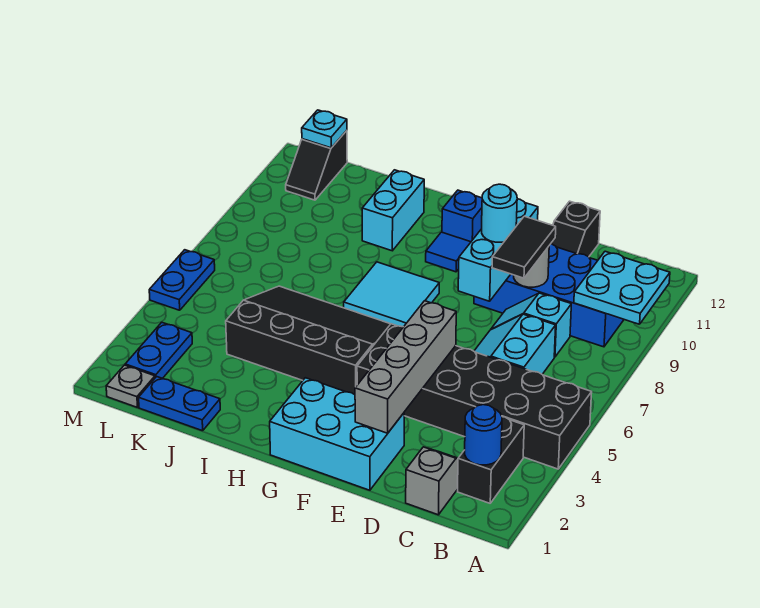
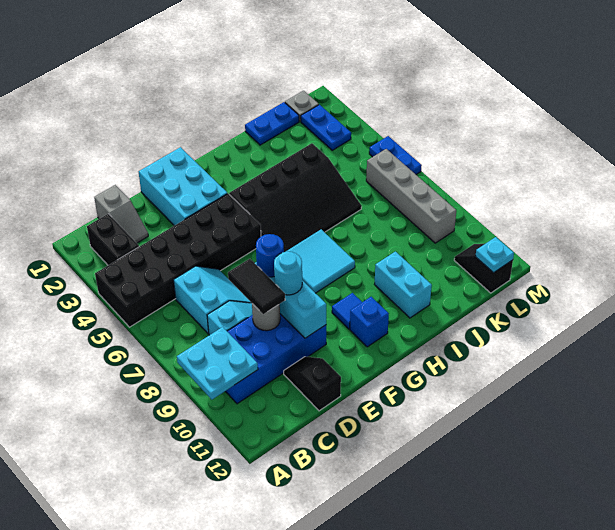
blue round brick B2 level 2 -> blue round brick E8 level 3
cyan brick E1:G2 level 1 -> cyan brick E1:F3 level 1
grey brick E2:E5 level 2 -> grey brick L6:L9 level 1

